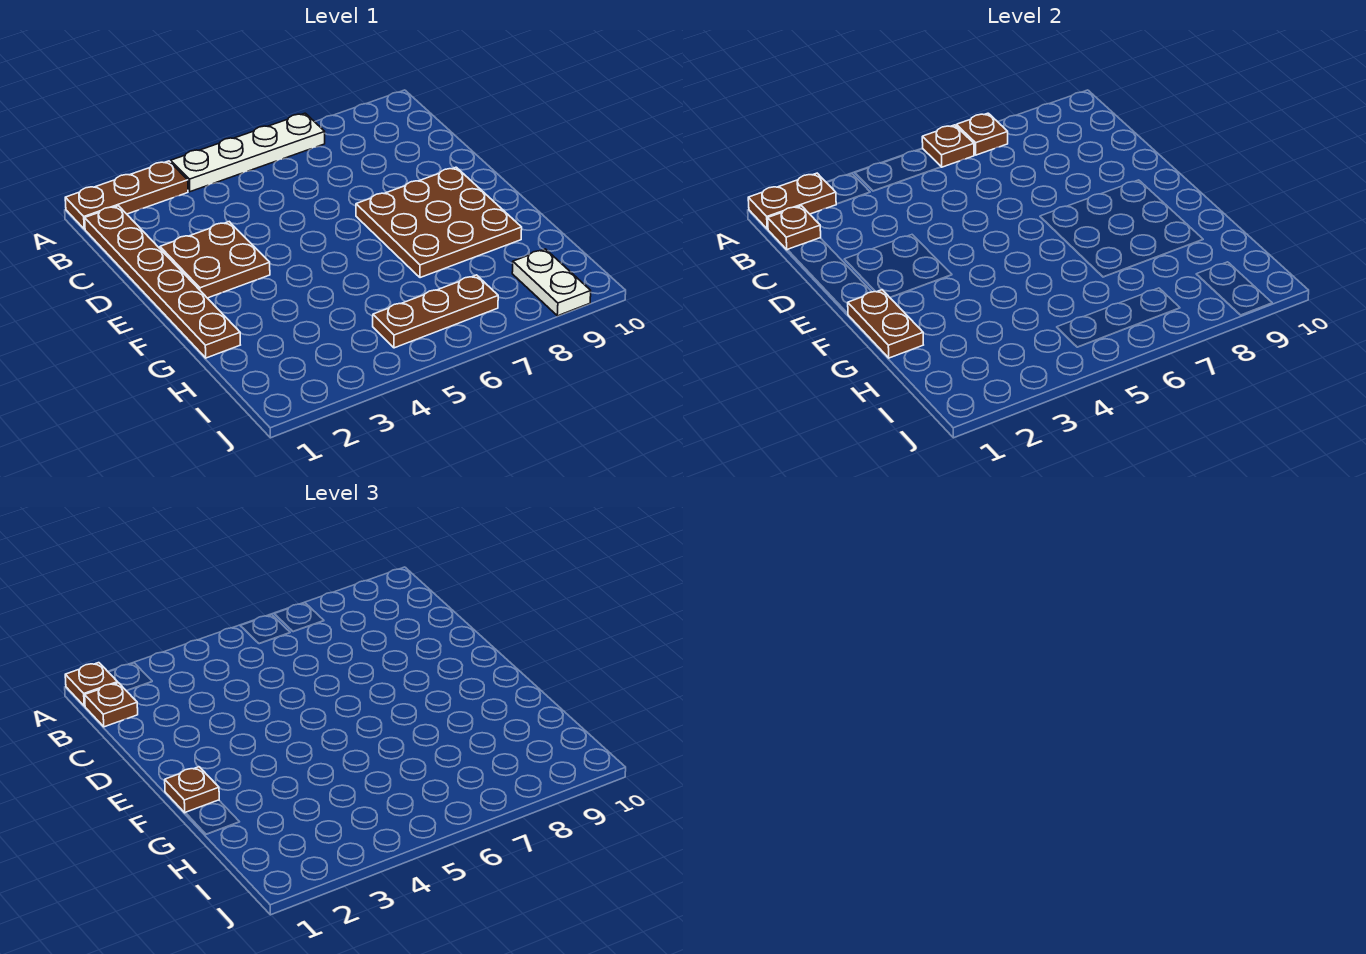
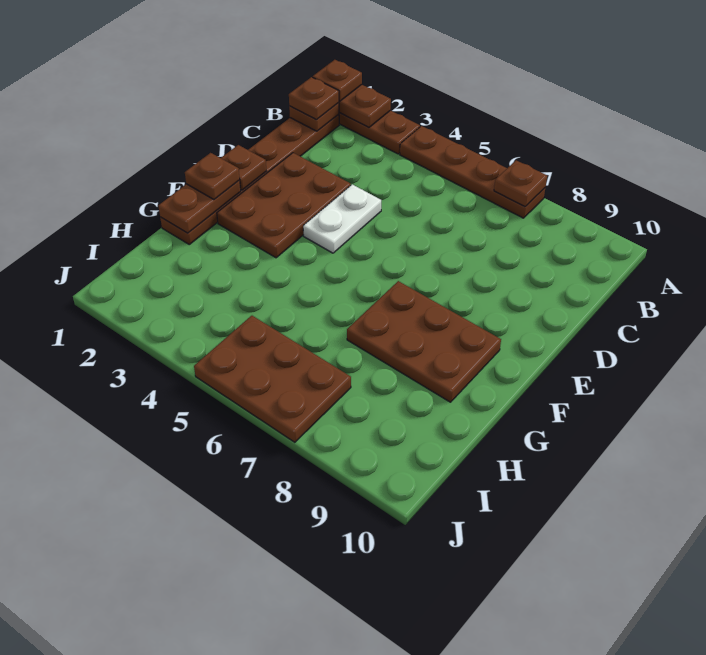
white plate A4:A7 level 1 -> brown plate A4:A7 level 1
brown plate A6 level 2 -> brown plate E1 level 2
brown plate D2:E3 level 1 -> brown plate D2:F3 level 1
brown plate E7:G9 level 1 -> brown plate F7:G9 level 1
brown plate I5:I7 level 1 -> brown plate I5:J7 level 1
white plate I9:J9 level 1 -> white plate D4:E4 level 1

